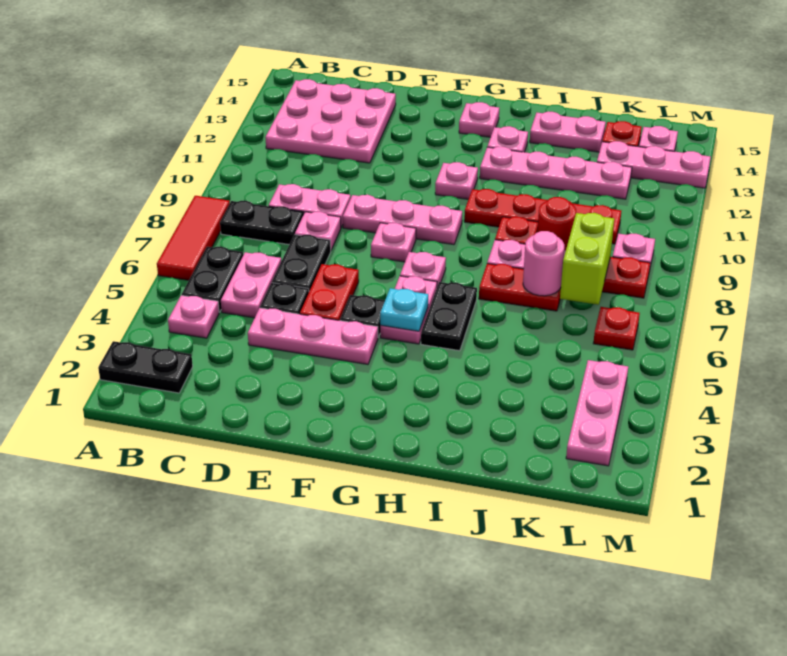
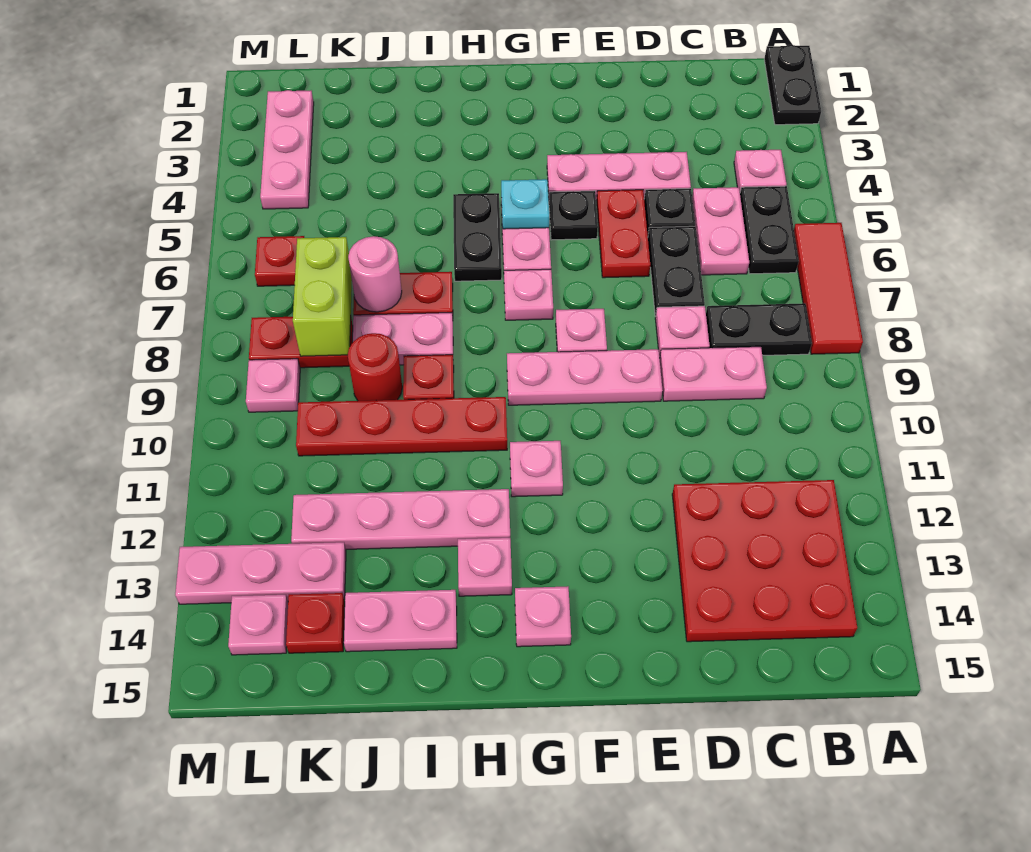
black plate A2:B2 level 1 -> black plate A1:A2 level 1
pink plate B12:D14 level 1 -> red plate B12:D14 level 1

